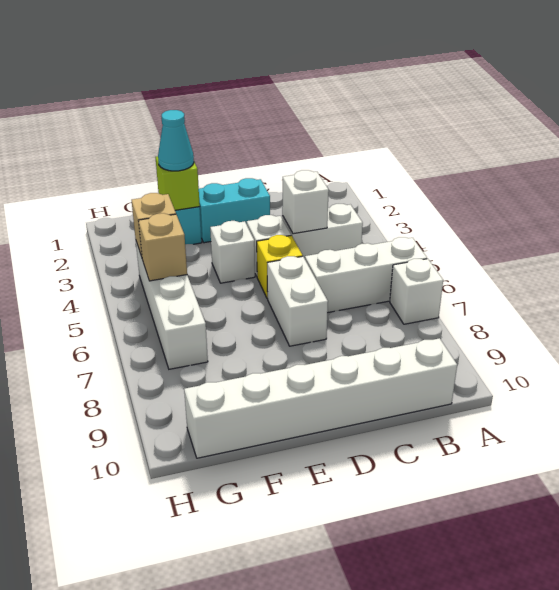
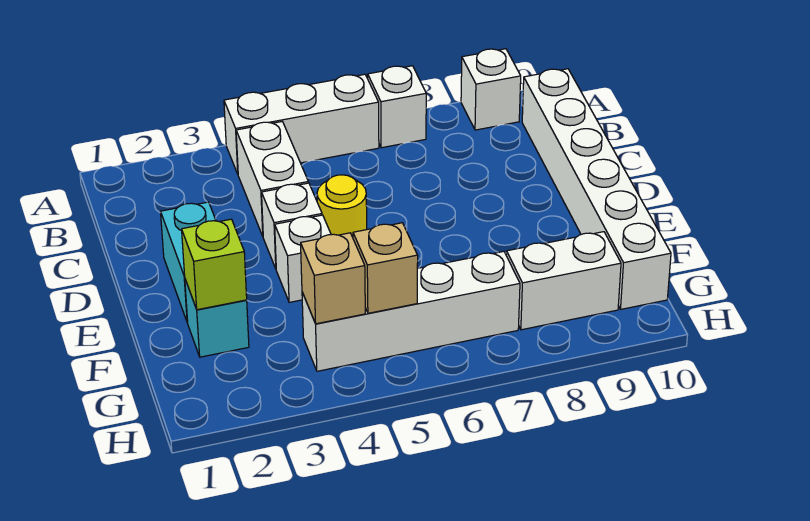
white brick A6:C6 level 1 -> white brick A4:A6 level 1
white brick C4 level 2 -> white brick A9 level 1
yellow brick D5 level 1 -> yellow round brick D5 level 1
white brick D6:D7 level 1 -> white brick G8:G9 level 1
cyan cone F2 level 3 -> none

